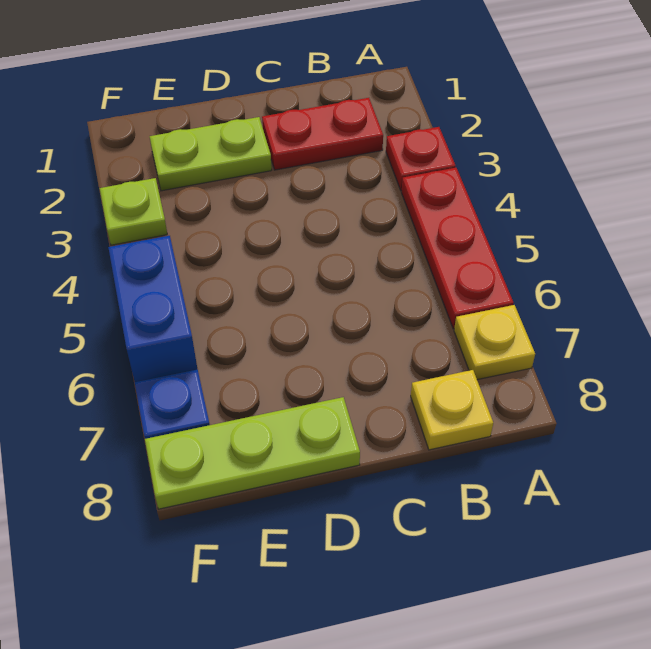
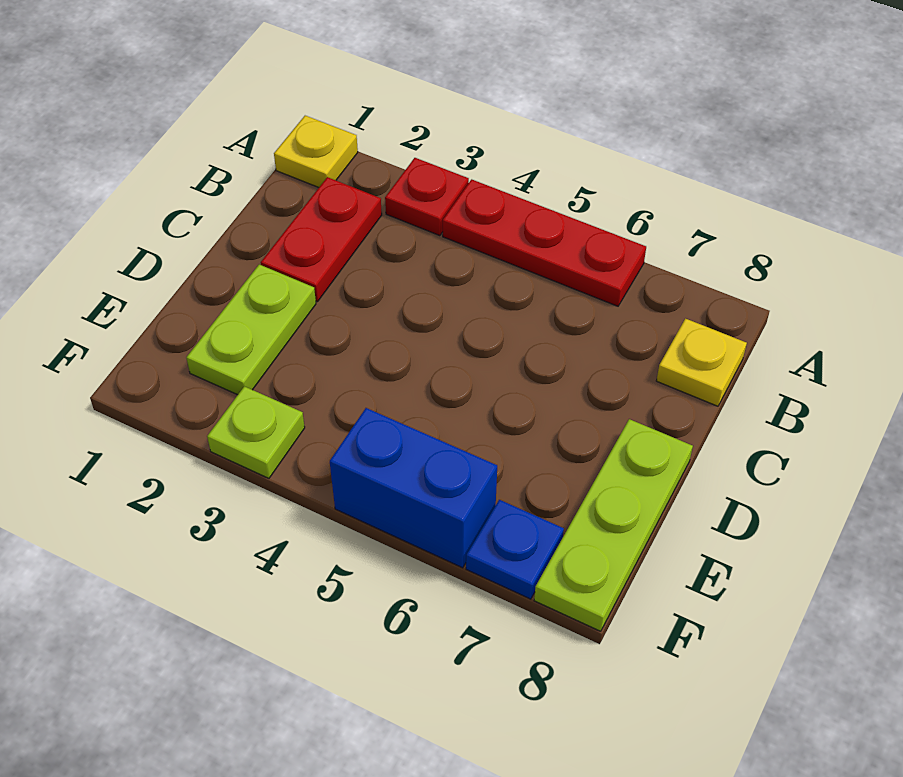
yellow plate A7 level 1 -> yellow plate A1 level 1

